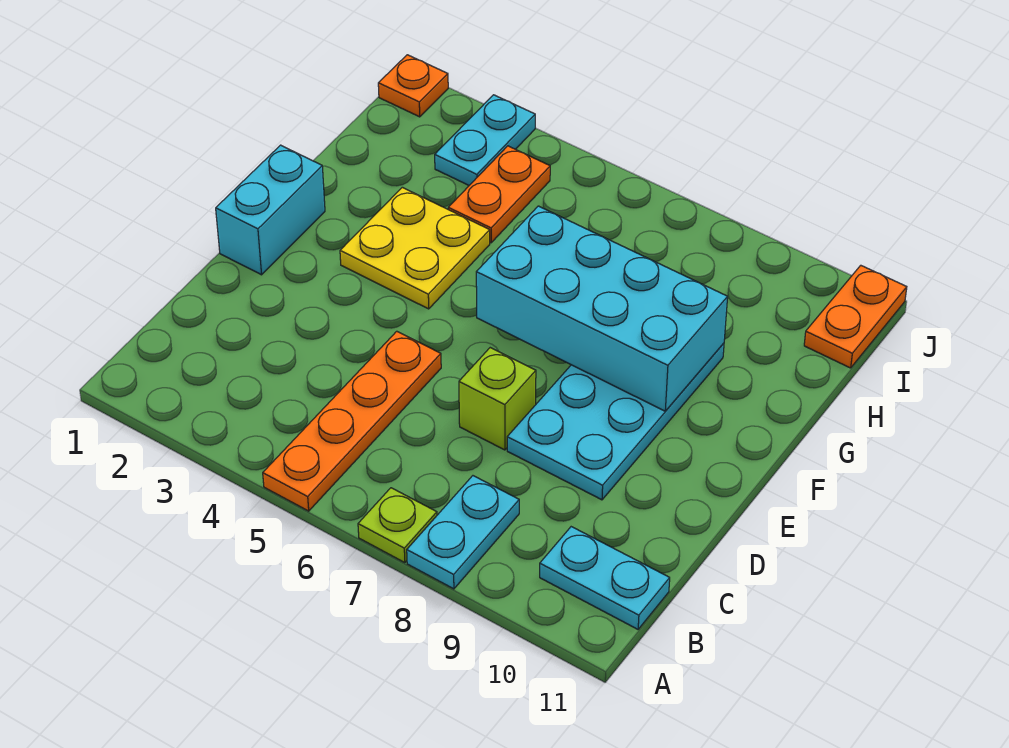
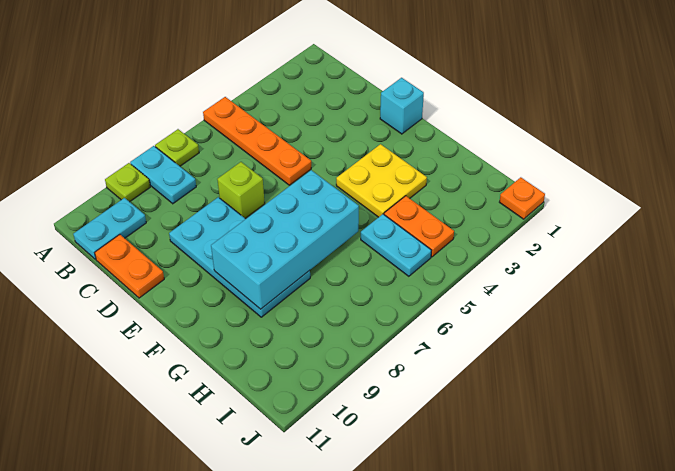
none -> lime plate A9 level 1
cyan brick E1:F1 level 1 -> cyan brick E1 level 1
cyan plate I3:J3 level 1 -> cyan plate H5:I5 level 1
orange plate I11:J11 level 1 -> orange plate C11:D11 level 1

